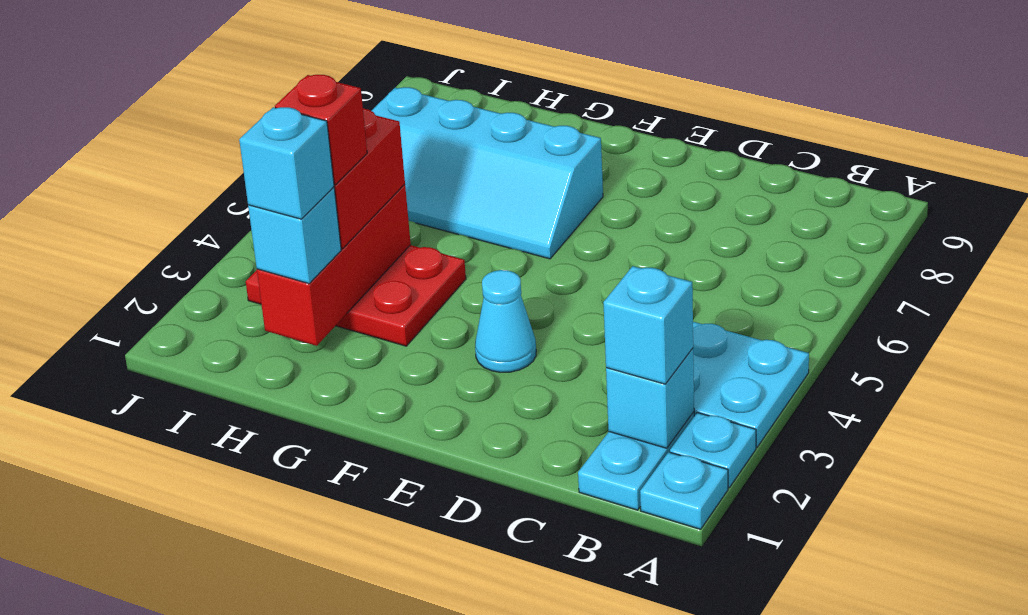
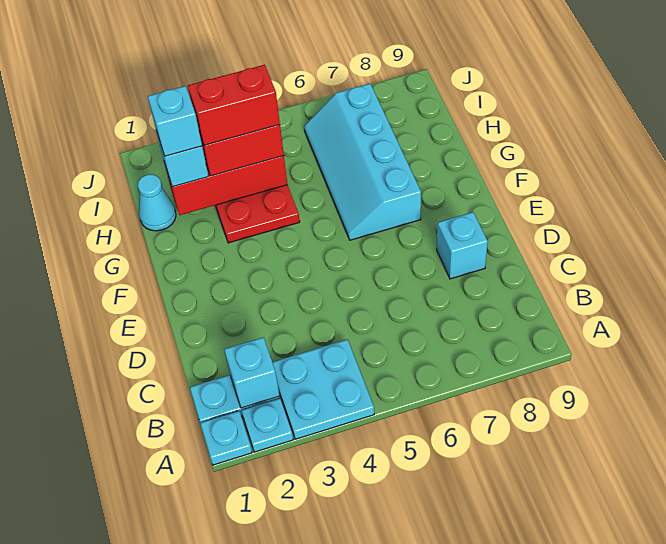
cyan brick B2 level 3 -> cyan brick D8 level 1
cyan cone E3 level 1 -> cyan cone H1 level 1
red brick H3 level 4 -> red brick H3:H4 level 4

